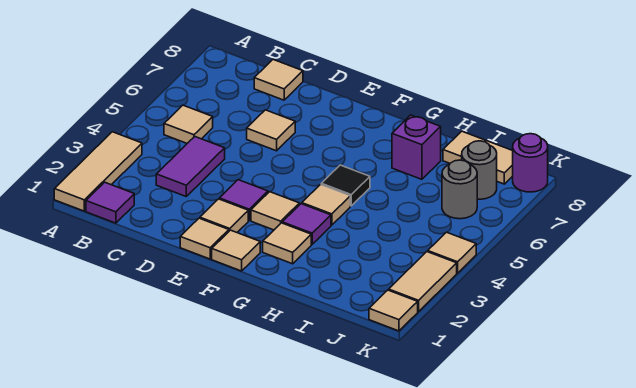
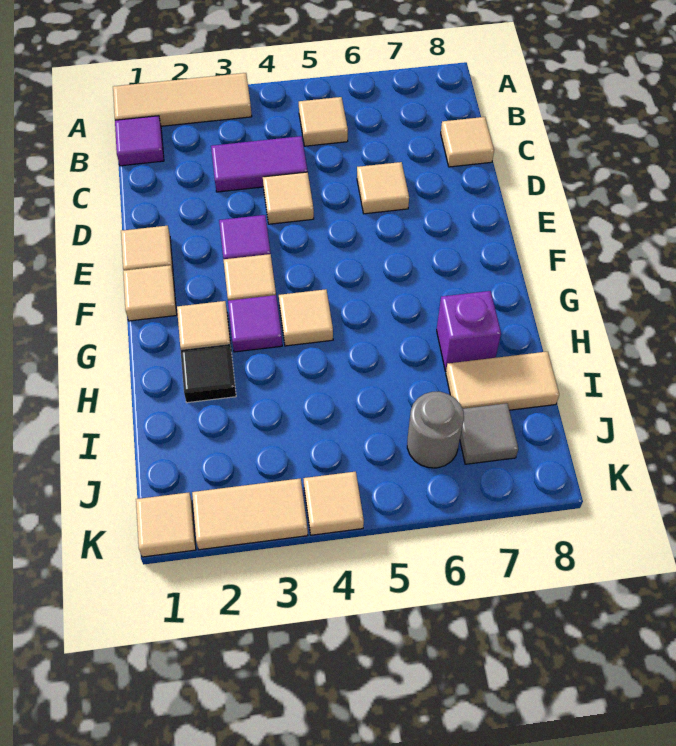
tan tile E2 level 1 -> tan tile D4 level 1
black tile G5 level 1 -> black tile H2 level 1
tan tile I8:J8 level 1 -> tan tile I7:I8 level 1
grey round brick J7 level 1 -> grey tile J7 level 1
purple round brick K8 level 1 -> none

